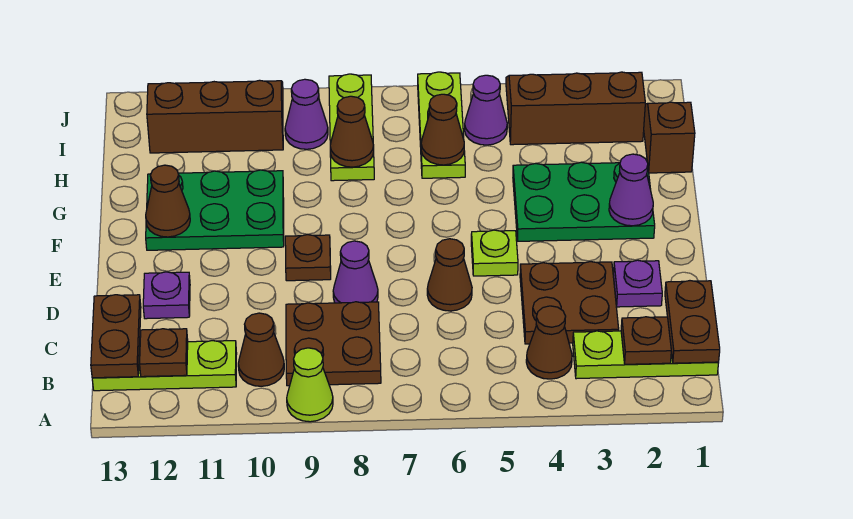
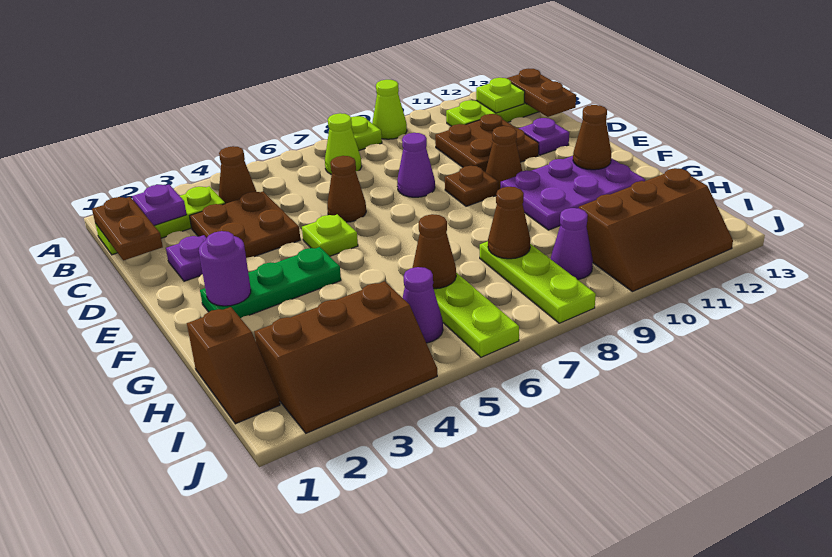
none -> lime plate A8 level 1
brown plate B2 level 2 -> purple plate B2 level 2
none -> lime cone B7 level 1
brown plate B8:C9 level 1 -> brown plate C10:D11 level 1
brown cone B10 level 1 -> brown cone E10 level 1
brown plate B12 level 2 -> lime plate B12 level 2
green plate F2:G4 level 1 -> green plate F2:F4 level 1
purple cone F2 level 2 -> purple round brick F2 level 2
green plate F10:G12 level 1 -> purple plate F10:G12 level 1

